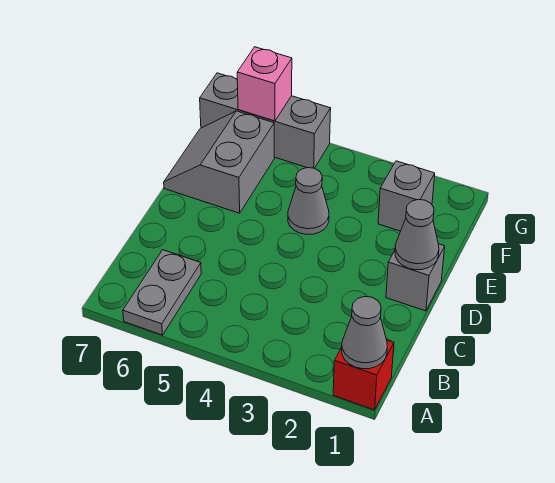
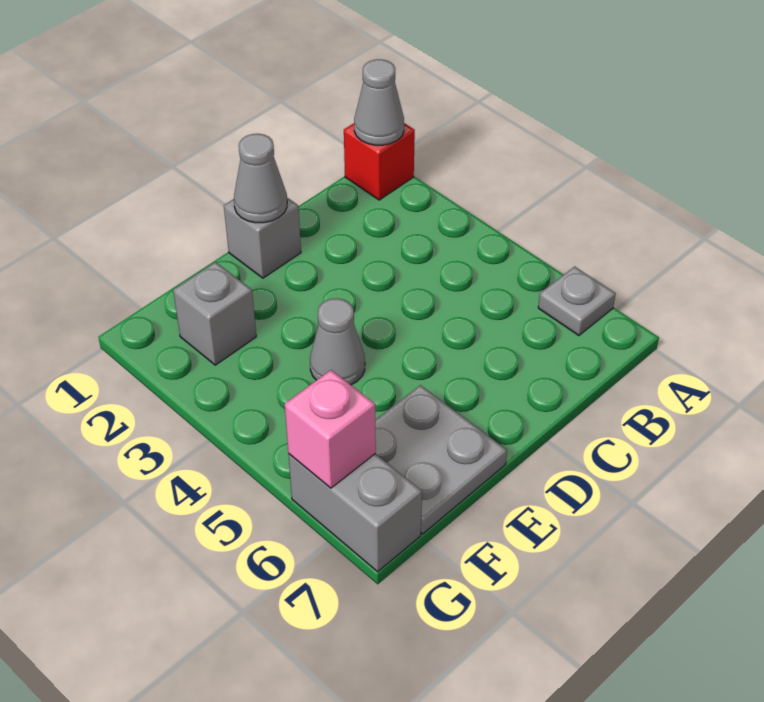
grey plate A6:B6 level 1 -> grey plate A6 level 1
grey slope E6:F7 level 1 top 6 -> grey plate E6:F7 level 1
grey brick G5:G7 level 1 -> grey brick G6:G7 level 1

